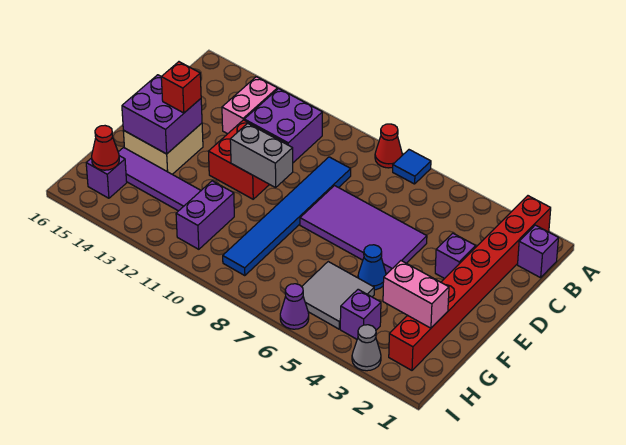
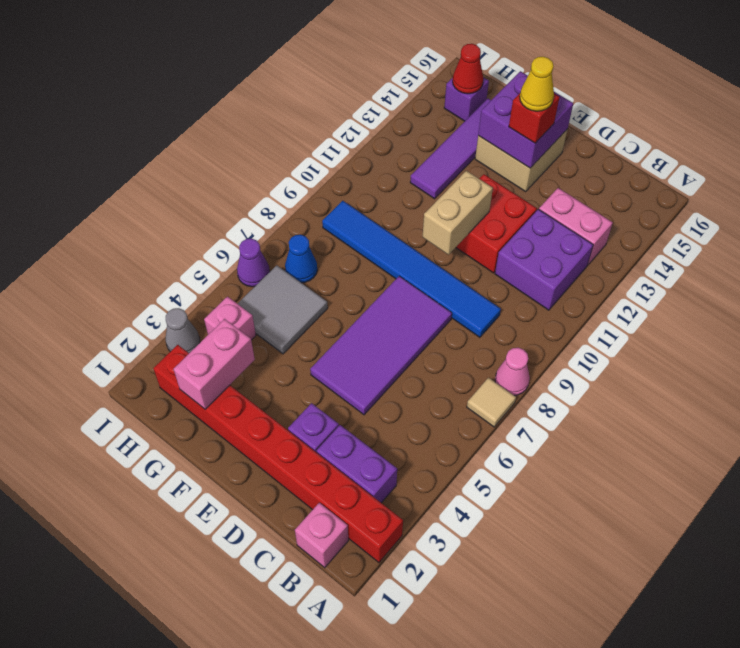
blue tile A7 level 1 -> tan tile A7 level 1
red cone A8 level 1 -> pink cone A8 level 1
purple brick B1 level 1 -> pink brick B1 level 1
grey brick E10:E11 level 2 -> tan brick E10:E11 level 2
none -> yellow cone E14 level 4
blue cone F5 level 1 -> blue cone H7 level 1
purple brick G11:H11 level 1 -> purple brick B3:C3 level 1
purple brick H4 level 1 -> pink brick H4 level 1

